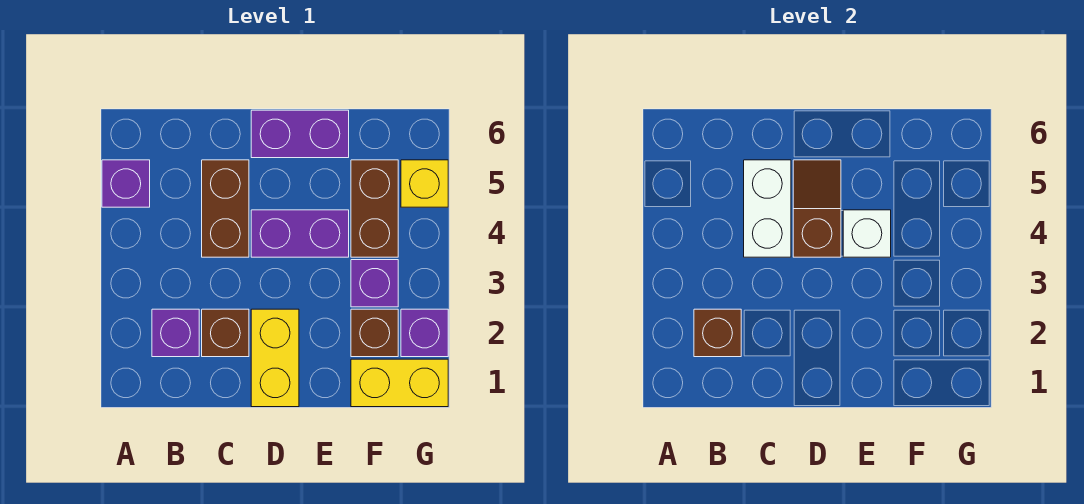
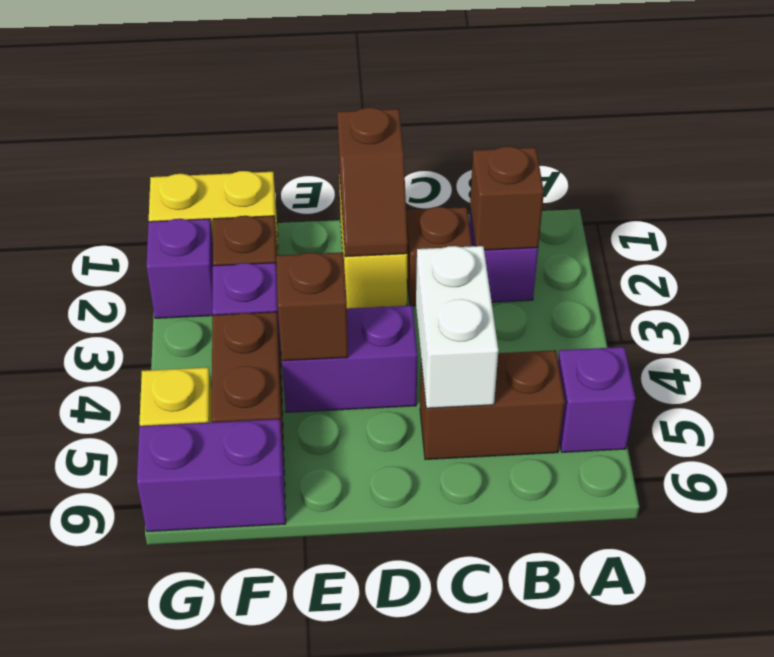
brown brick C4:C5 level 1 -> brown brick B5:C5 level 1
brown slope D4:D5 level 2 top 4 -> brown slope D1:D2 level 2 top 1
purple brick D6:E6 level 1 -> purple brick F6:G6 level 1
white brick E4 level 2 -> brown brick E4 level 2

